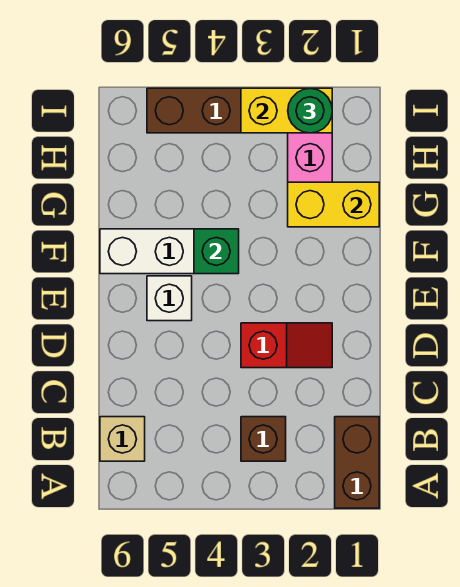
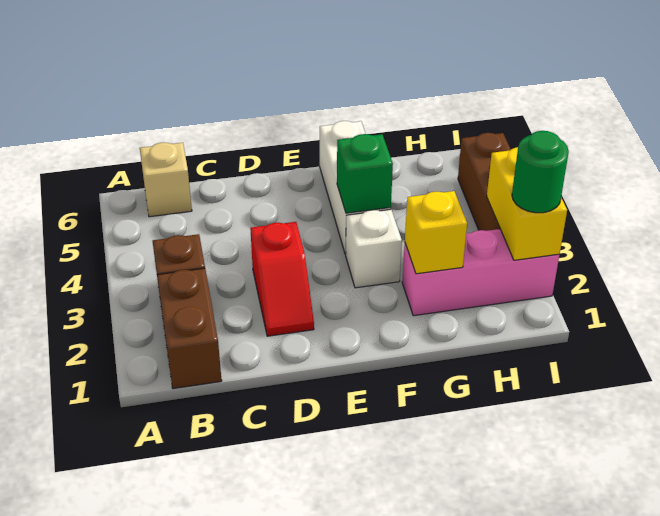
brown brick A1:B1 level 1 -> brown brick B1:B2 level 1
white brick E5 level 1 -> white brick F3 level 1
yellow brick G1:G2 level 2 -> yellow brick G2 level 2

